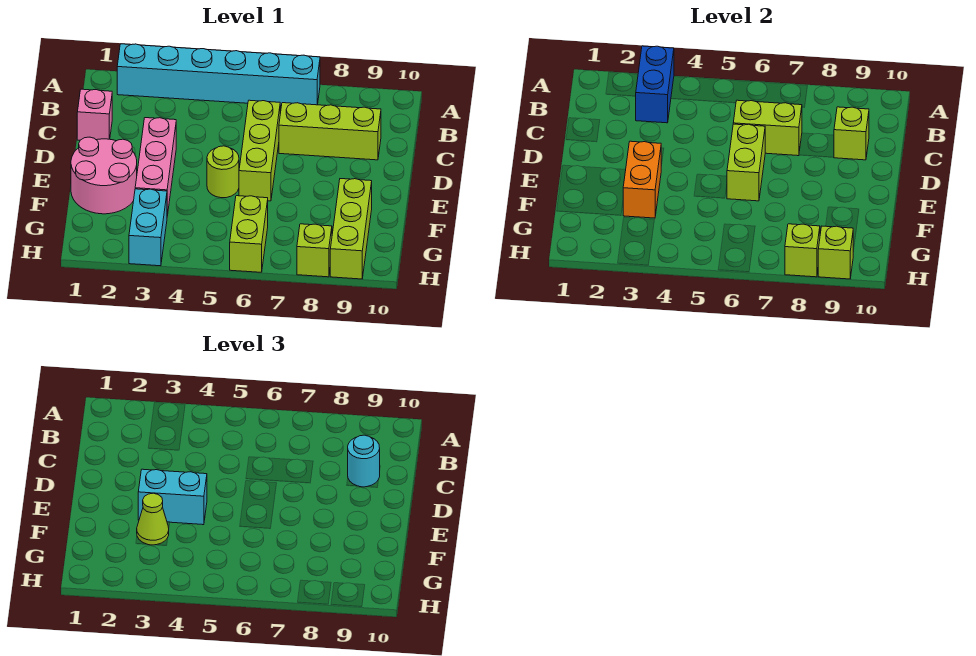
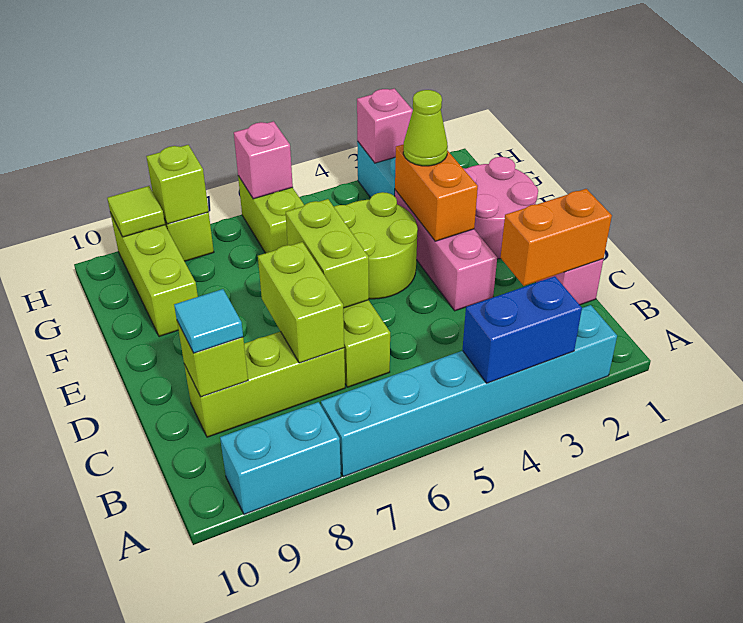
blue brick A3:B3 level 2 -> blue brick A3:A4 level 2
none -> orange brick C1:C2 level 2
lime brick C6:C7 level 2 -> lime brick C7:D7 level 2
cyan round brick C9 level 3 -> cyan tile C9 level 3
cyan brick E3:E4 level 3 -> cyan brick A8:A9 level 1
lime round brick E5 level 1 -> lime round brick E4:F5 level 1
none -> pink brick H3 level 2
none -> pink brick H6 level 2
lime brick H9 level 2 -> lime tile H9 level 2

